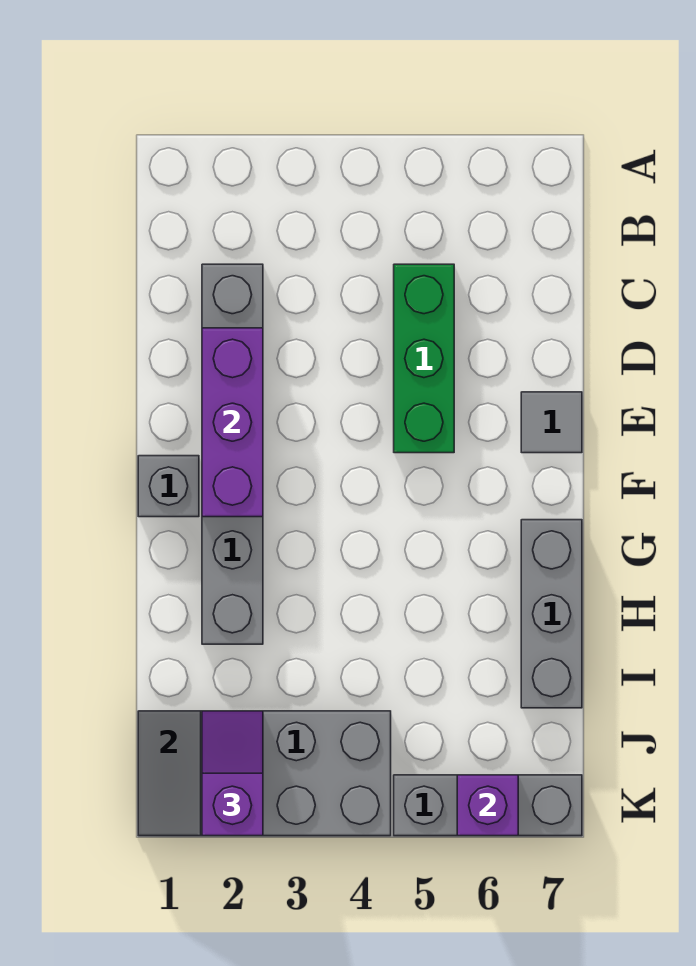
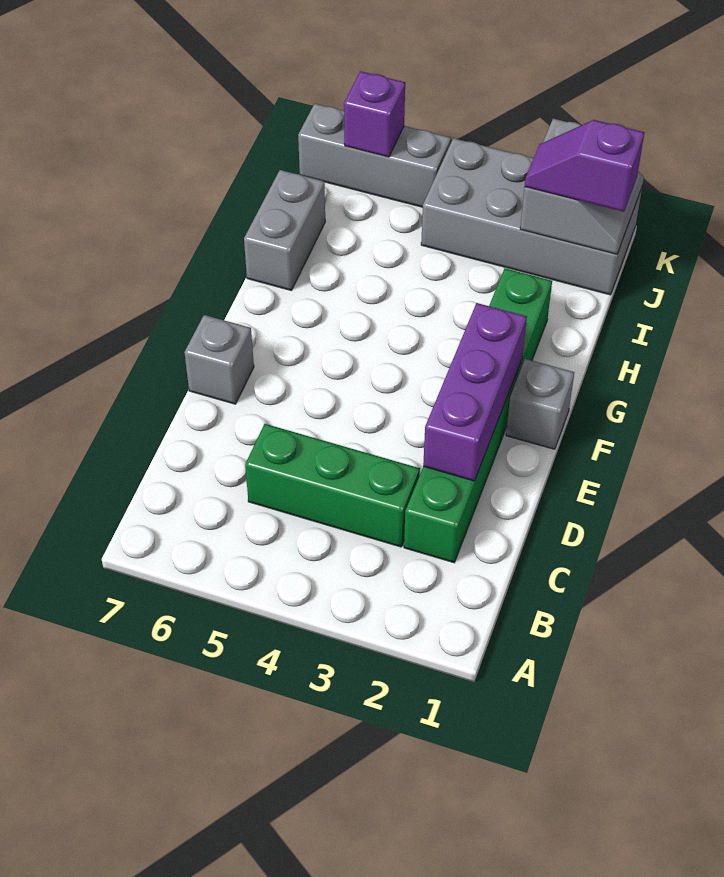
grey brick C2:H2 level 1 -> green brick C2:H2 level 1
green brick C5:E5 level 1 -> green brick C3:C5 level 1
grey tile E7 level 1 -> grey brick E7 level 1
grey brick G7:I7 level 1 -> grey brick H7:I7 level 1
purple slope J2:K2 level 3 top K -> purple slope J1:J2 level 3 top 1

